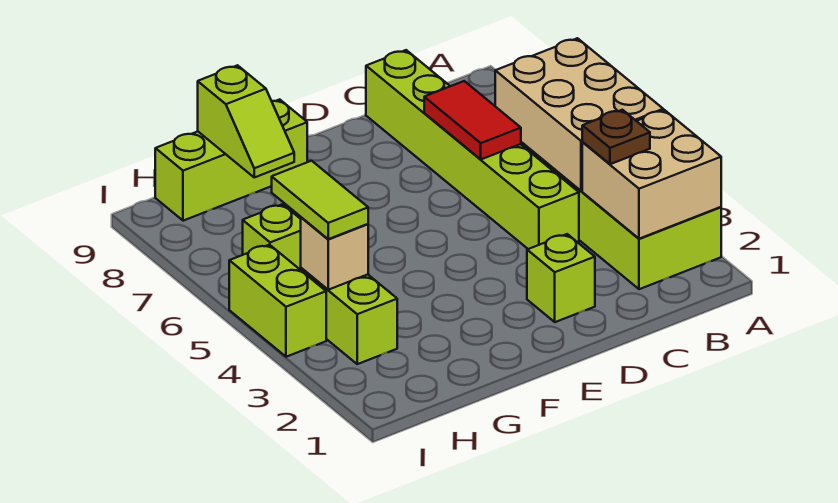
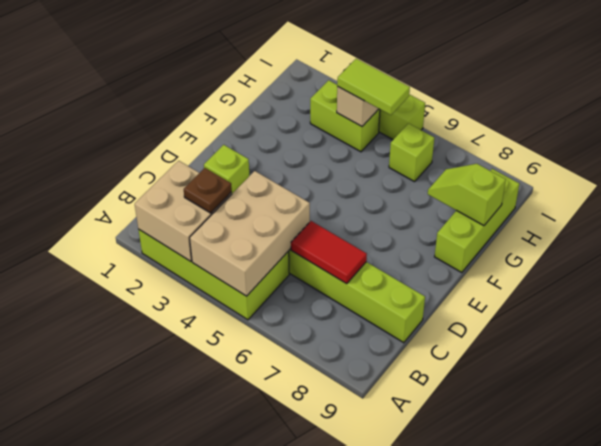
tan brick A4:B6 level 2 -> tan brick A4:C5 level 2

